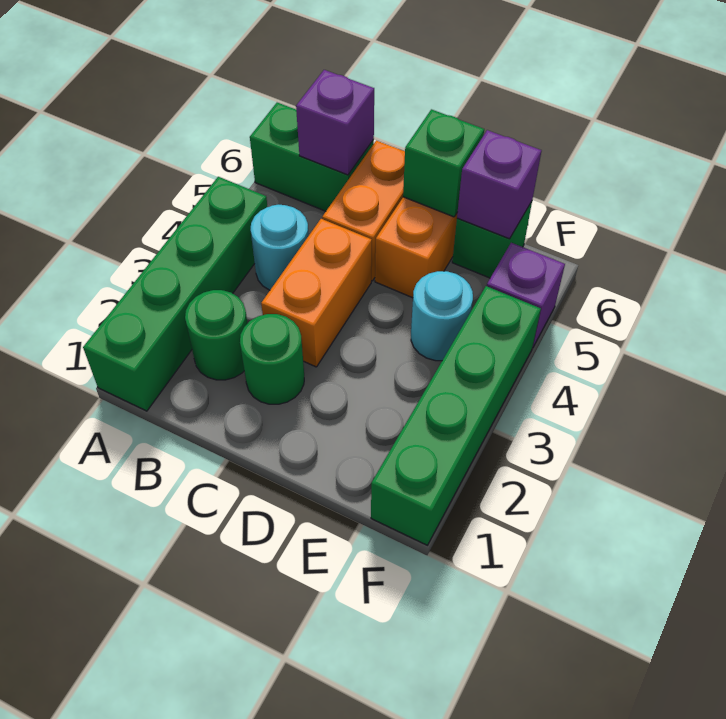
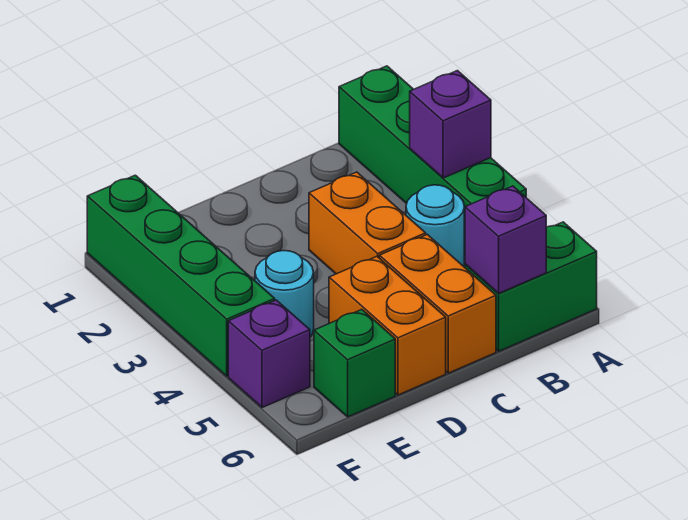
green round brick B2 level 1 -> none
green round brick C2 level 1 -> none
green brick D6 level 2 -> none
purple brick E6 level 2 -> purple brick A3 level 2

